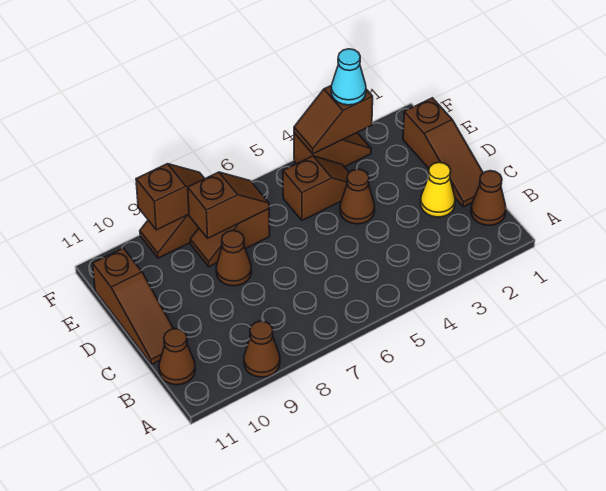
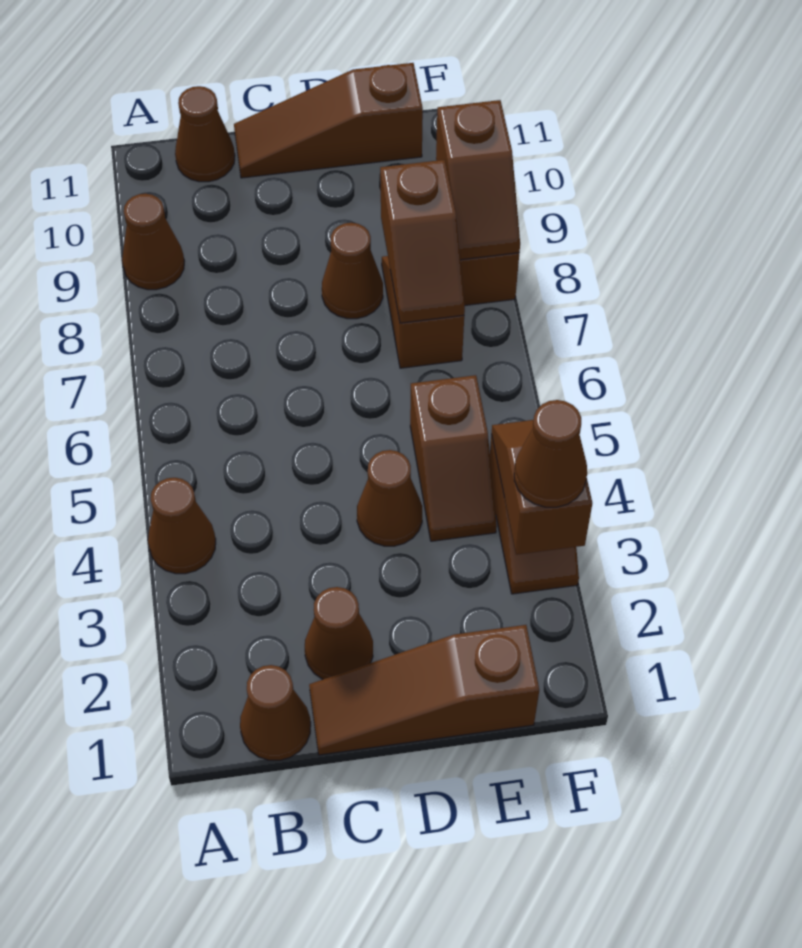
none -> brown cone A4 level 1
yellow cone C2 level 1 -> brown cone C2 level 1
cyan cone F3 level 3 -> brown cone F3 level 3

